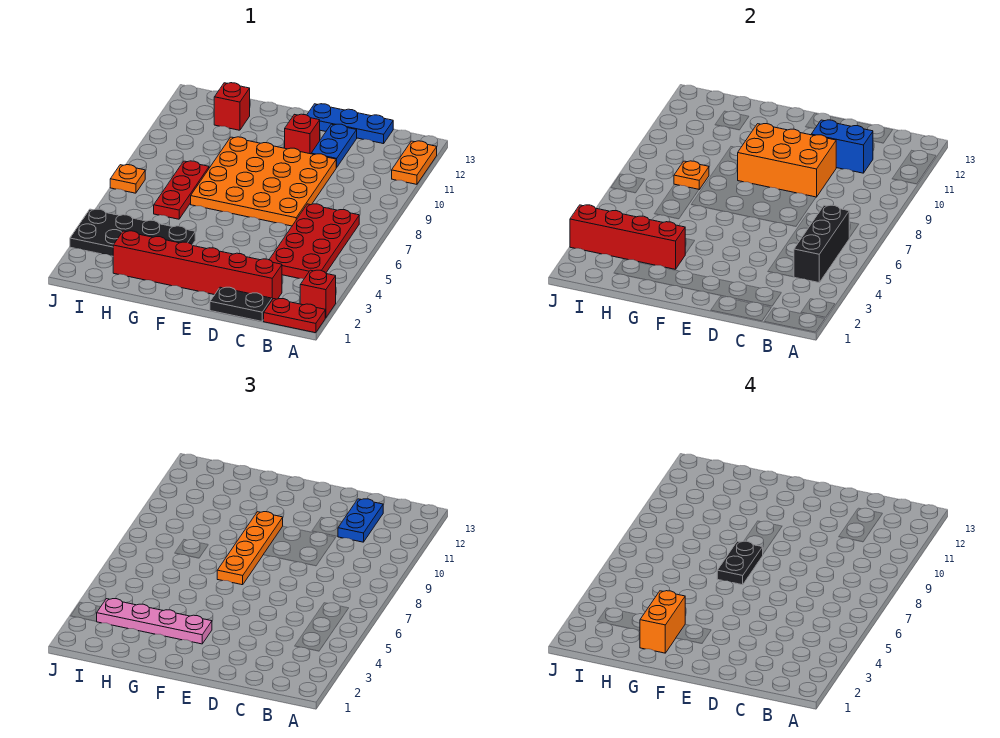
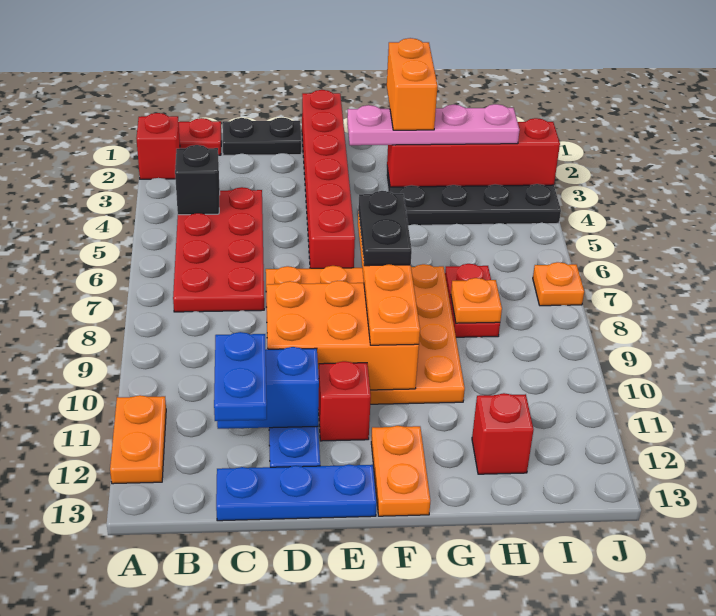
black brick B4:B6 level 2 -> black brick B4 level 2
red brick C2:H2 level 1 -> red brick E1:E6 level 1
none -> orange plate F12:F13 level 1
red plate H6:H8 level 1 -> red plate H7:H8 level 1

